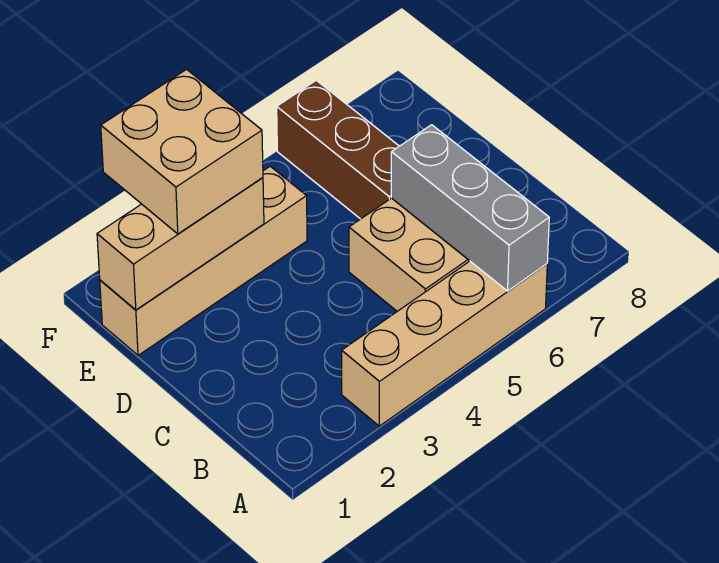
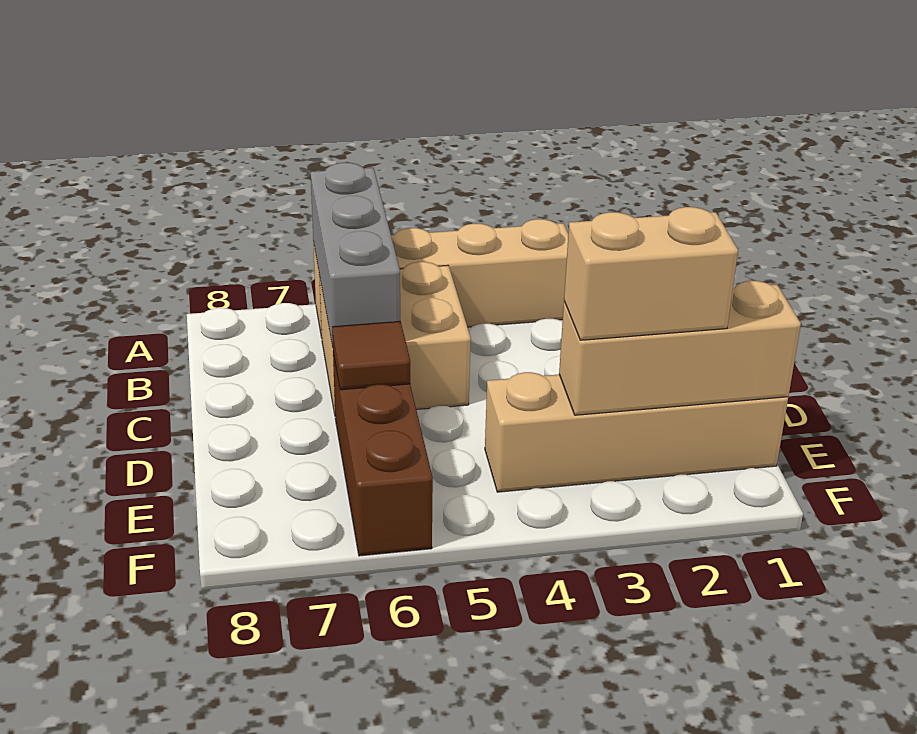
none -> brown tile D6 level 2
tan brick E2:F3 level 3 -> tan brick E2:E3 level 3

